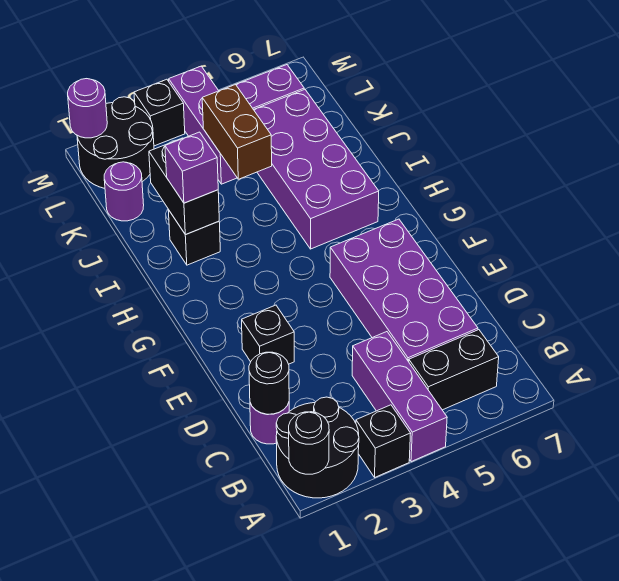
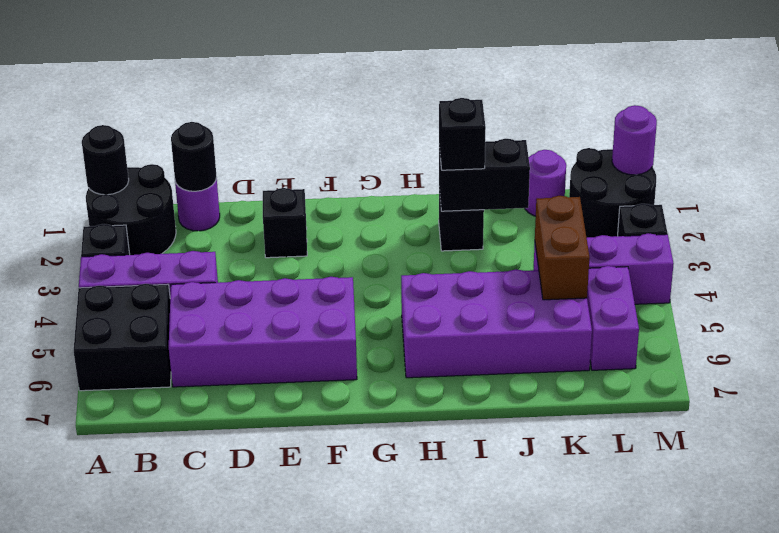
black brick B5:B6 level 1 -> black brick A5:B6 level 1
purple brick I2 level 3 -> black brick I2 level 3
brown brick J4:K4 level 2 -> brown brick K4:K5 level 2

